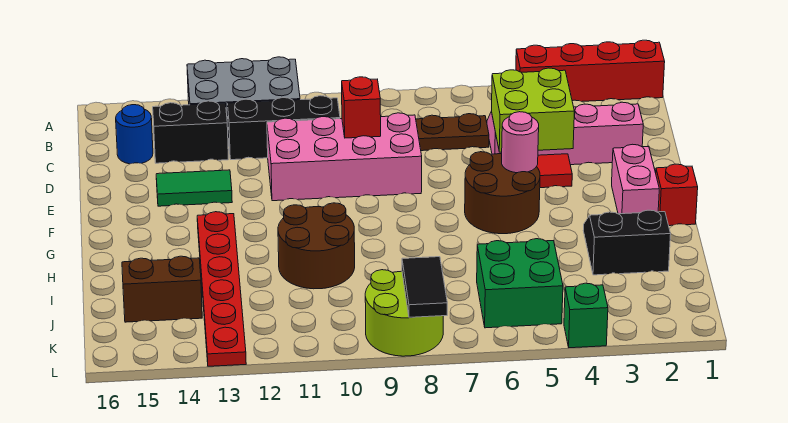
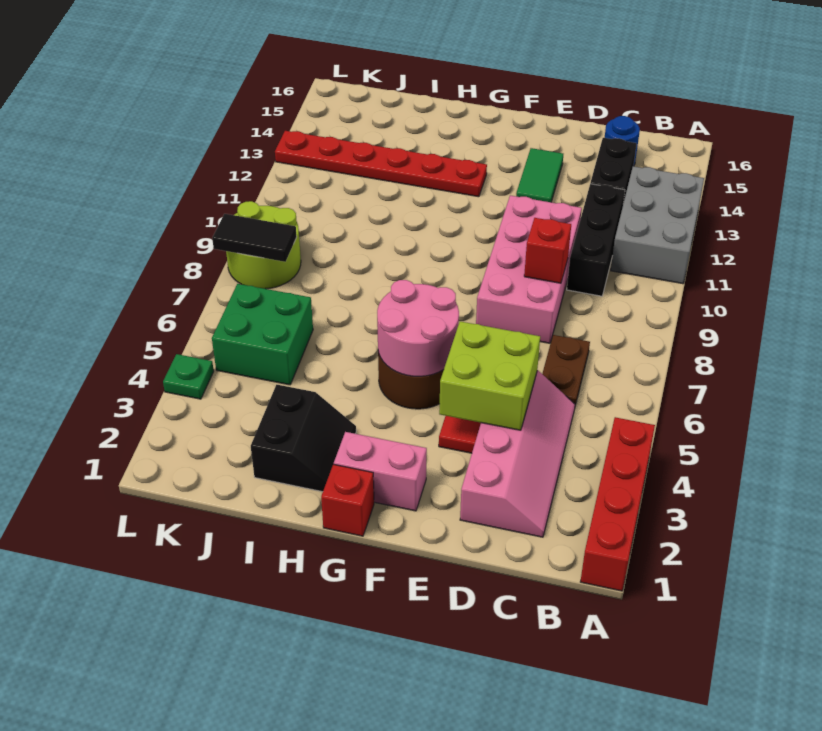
pink round brick F5 level 2 -> pink round brick F5:G6 level 2
brown round brick H10:I11 level 1 -> none
brown brick J14:J15 level 1 -> none
green brick L4 level 1 -> green plate L4 level 1

